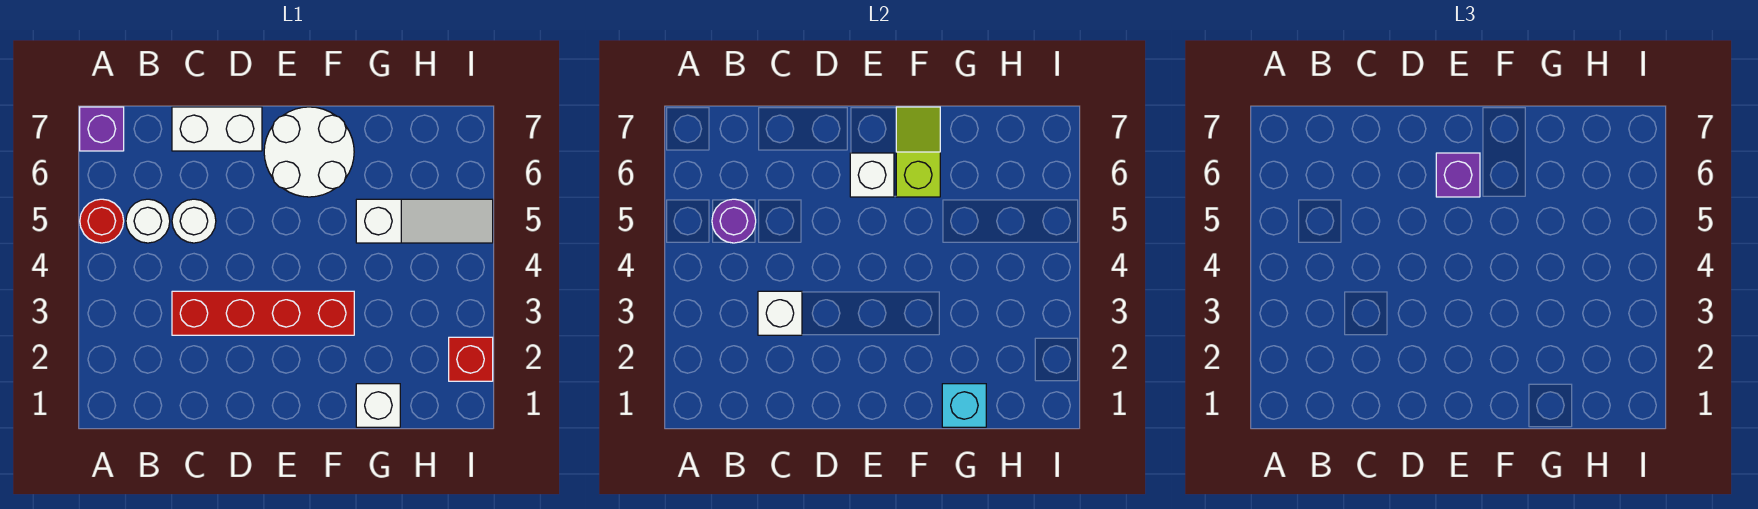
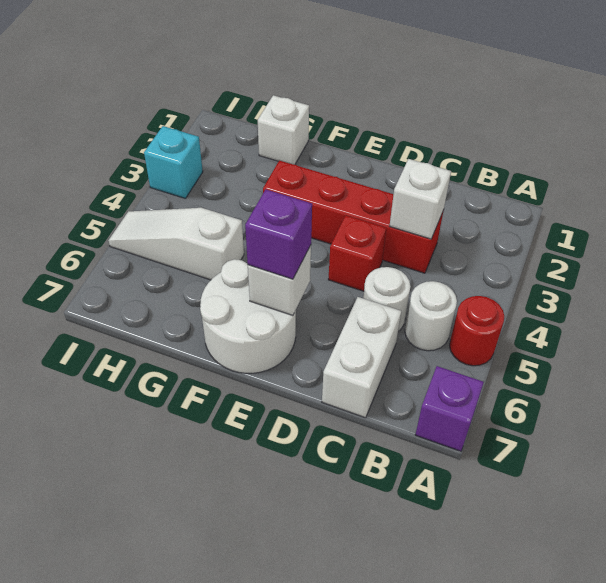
purple round brick B5 level 2 -> none
white brick C7:D7 level 1 -> white brick C6:C7 level 1
lime slope F6:F7 level 2 top 6 -> none
cyan brick G1 level 2 -> cyan brick I3 level 1
red brick I2 level 1 -> red brick D4 level 1

